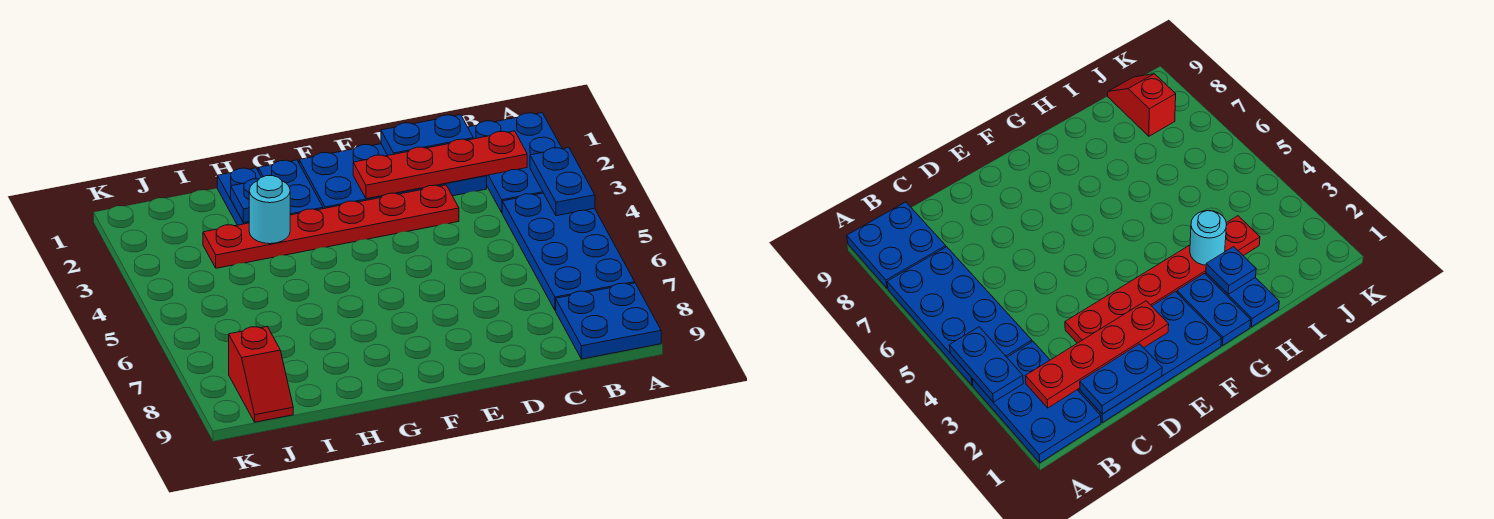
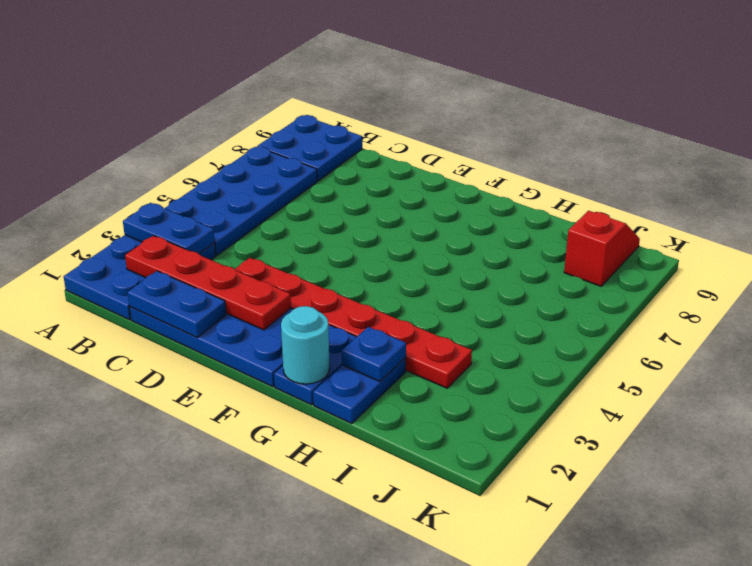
blue plate A3:A4 level 2 -> blue plate A3:B3 level 2
cyan round brick H3 level 2 -> cyan round brick G1 level 2

